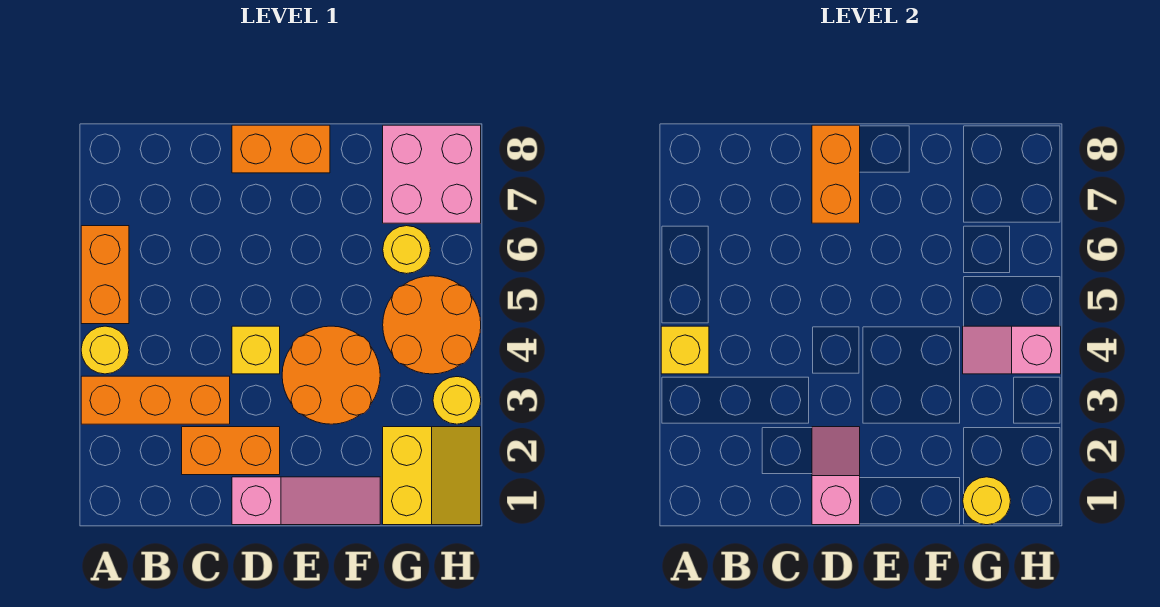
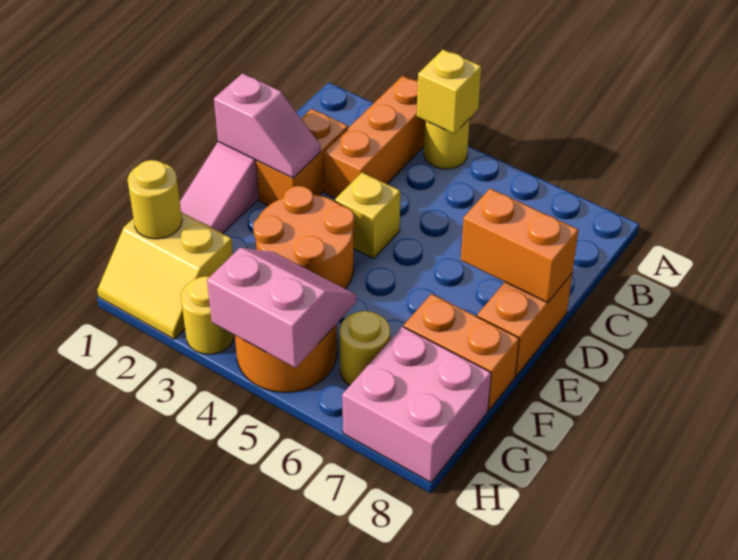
orange brick A5:A6 level 1 -> orange brick F7:F8 level 1
pink slope G4:H4 level 2 top H -> pink slope G4:H5 level 2 top H

